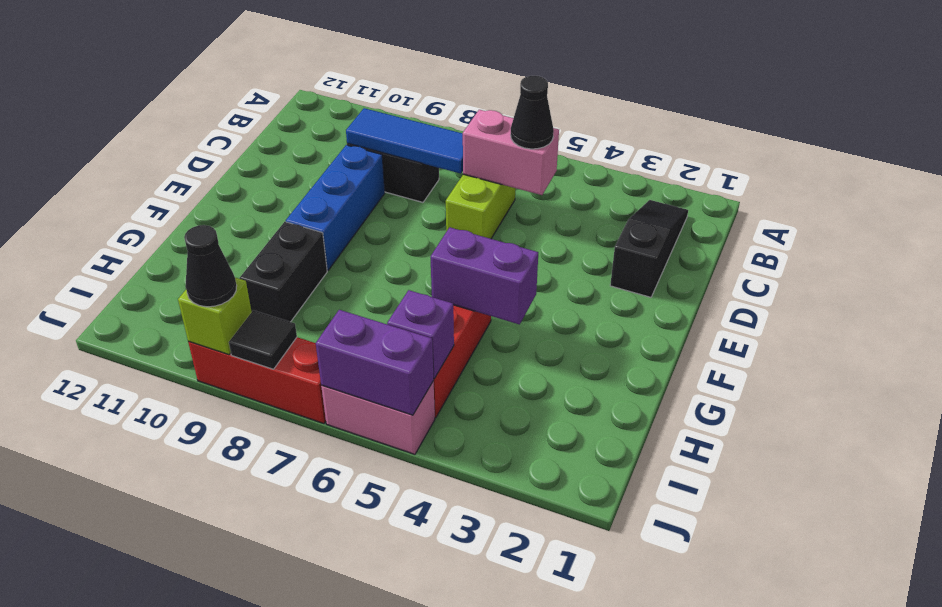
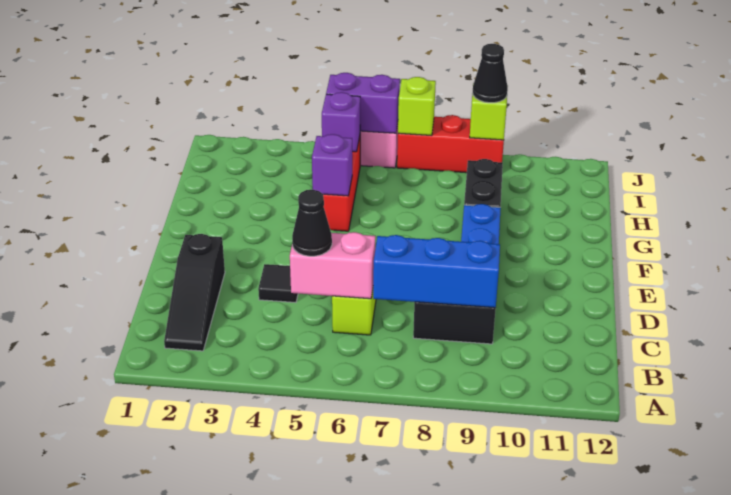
blue tile C7:C9 level 2 -> blue brick C7:C9 level 2
purple brick G4:G5 level 2 -> purple brick G5 level 2
none -> lime brick J7 level 2
black tile J8 level 2 -> black tile D4 level 1

